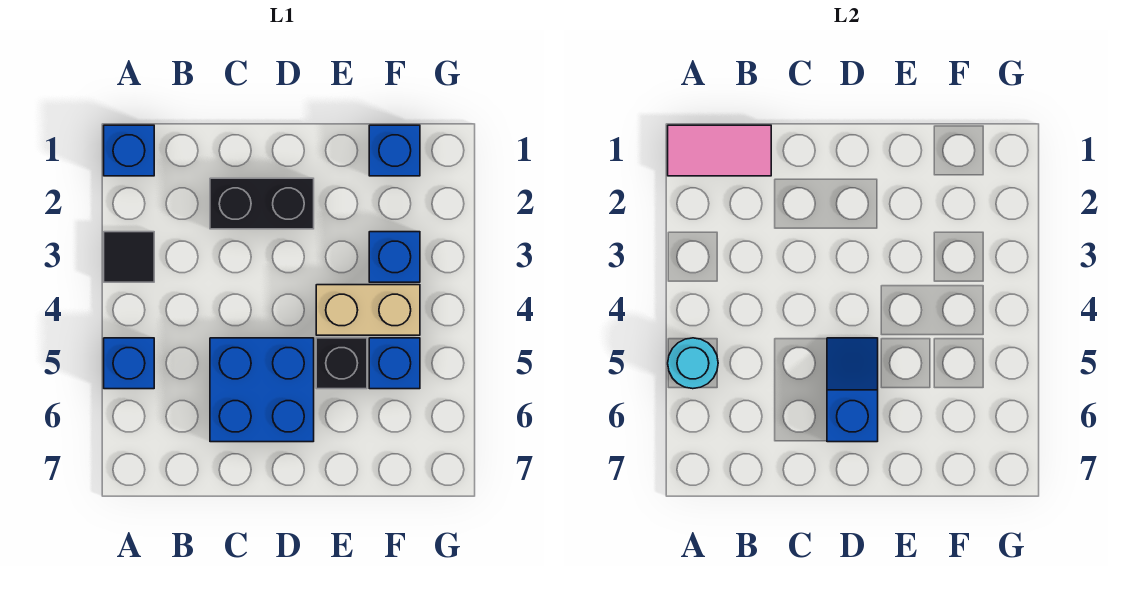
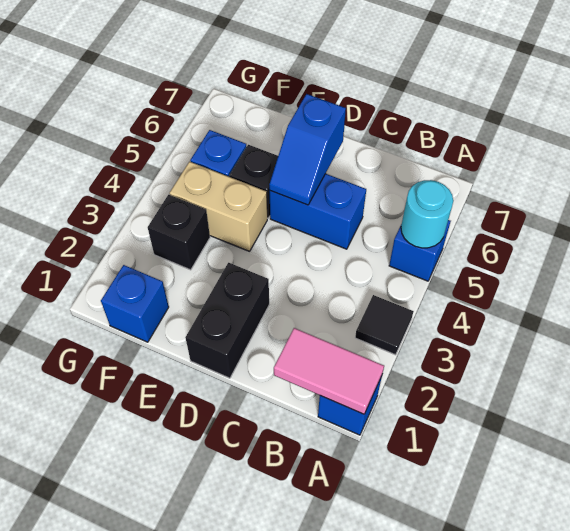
black brick C2:D2 level 1 -> black brick D1:D2 level 1
blue brick C5:D6 level 1 -> blue brick C5:D5 level 1
blue brick F3 level 1 -> black brick F3 level 1

